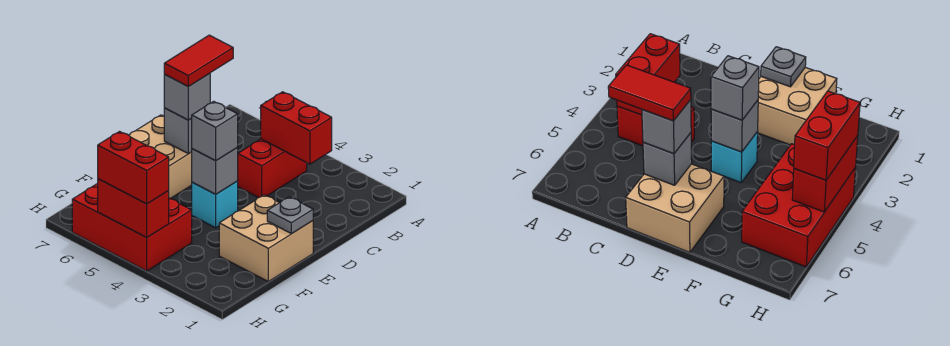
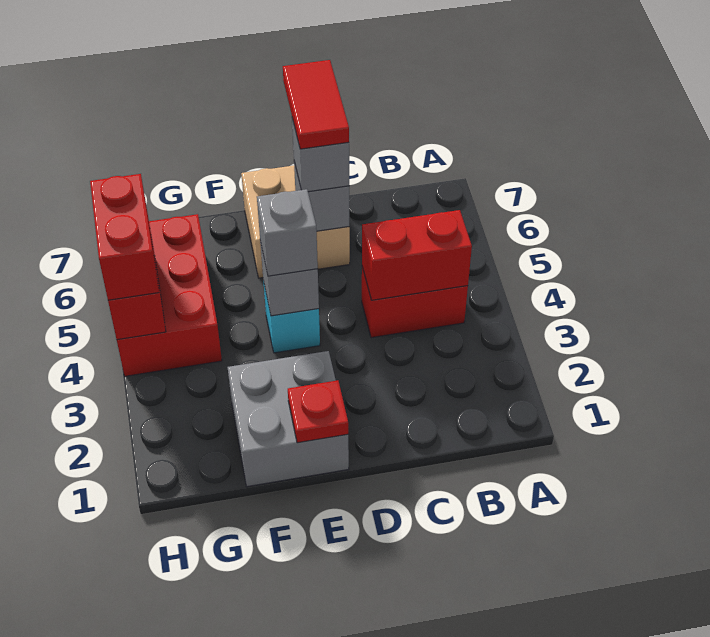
red brick B3:B4 level 2 -> red brick B4:C4 level 2
red tile C6:D6 level 4 -> red tile D6:D7 level 4
tan brick E1:F2 level 1 -> grey brick E1:F2 level 1
grey plate E1 level 2 -> red plate E1 level 2

